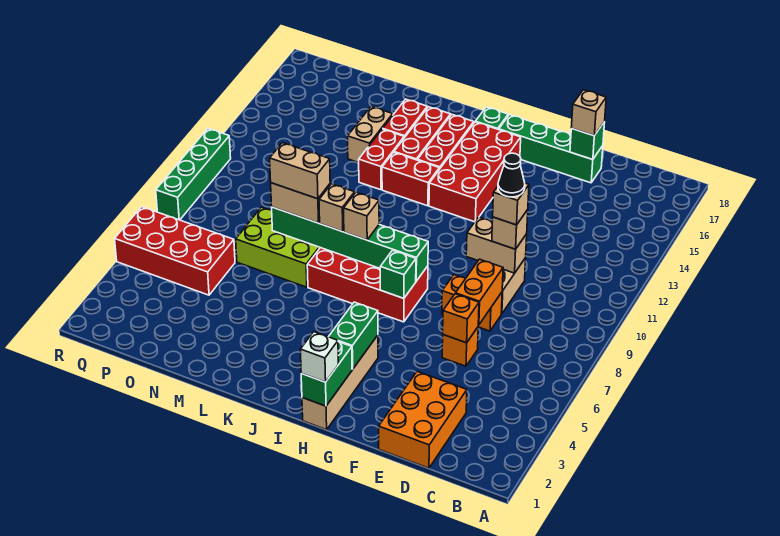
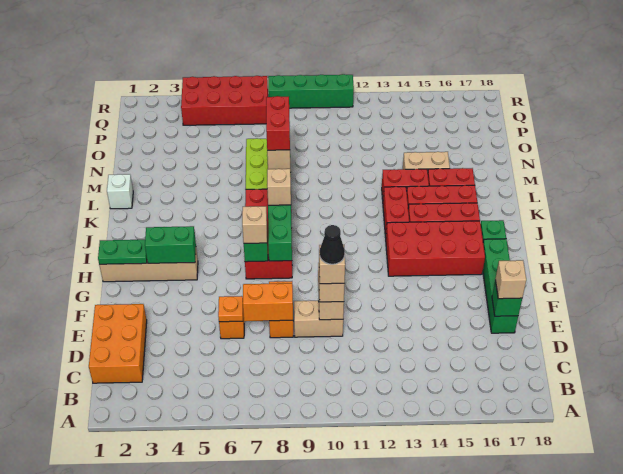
orange brick D1:E3 level 1 -> orange brick C1:E2 level 1
orange brick E6 level 2 -> orange plate E6 level 2
green brick H1:H2 level 2 -> green plate H1:H2 level 2
white brick H1 level 3 -> white brick L1 level 1
tan brick K8 level 3 -> tan brick H7 level 3
tan brick L8:M8 level 4 -> red brick L8:M8 level 4
red brick O5:R6 level 1 -> red brick Q4:R7 level 1

